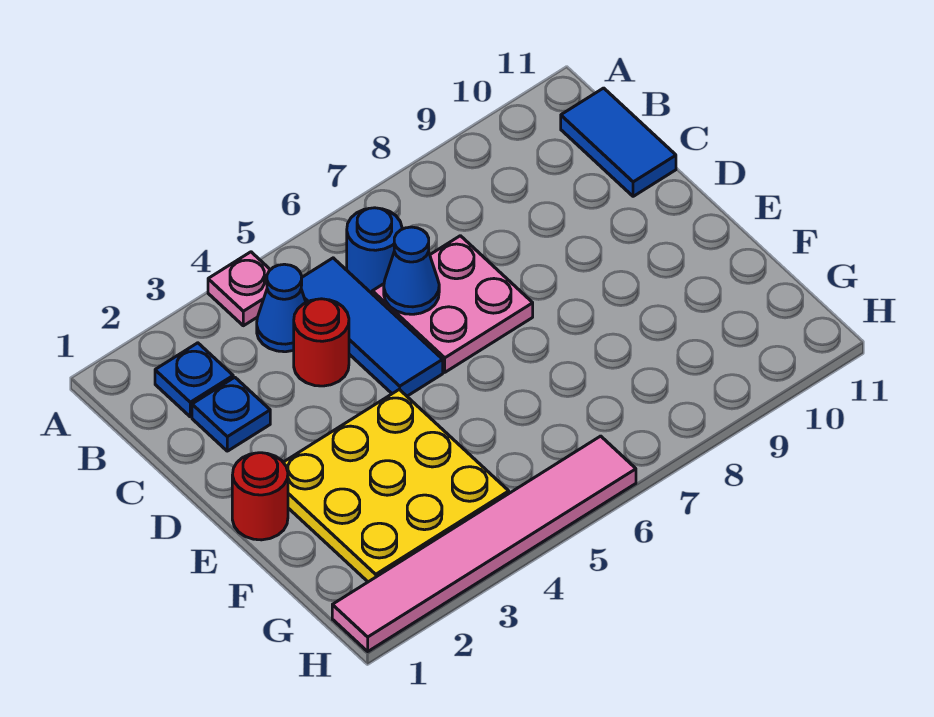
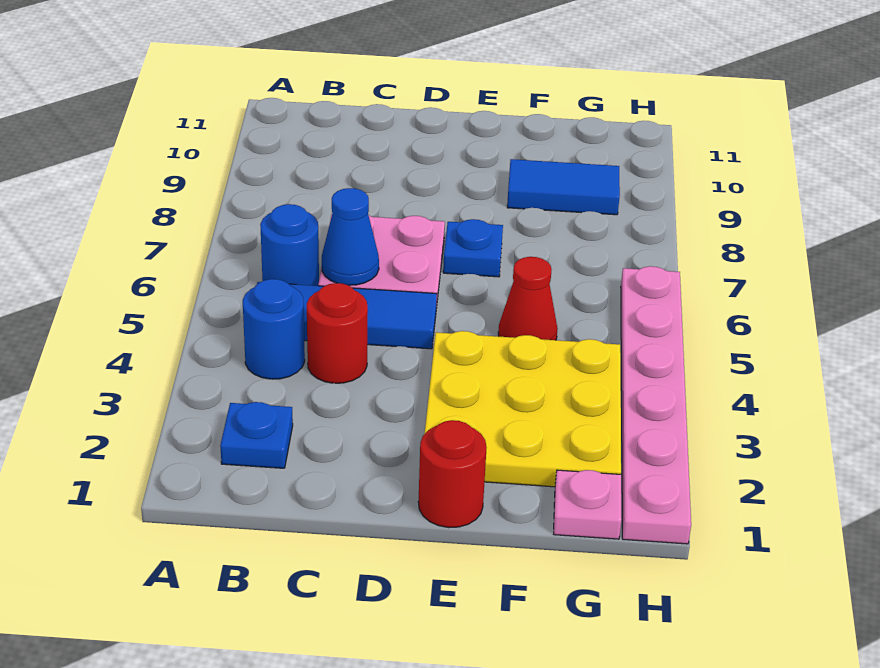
pink plate A4 level 1 -> pink plate G1 level 1
blue cone B4 level 1 -> blue round brick B4 level 1
blue tile B11:C11 level 1 -> blue tile F9:G9 level 1
blue plate C2 level 1 -> blue plate E7 level 1
none -> red cone F5 level 1
pink tile H1:H6 level 1 -> pink plate H1:H6 level 1

